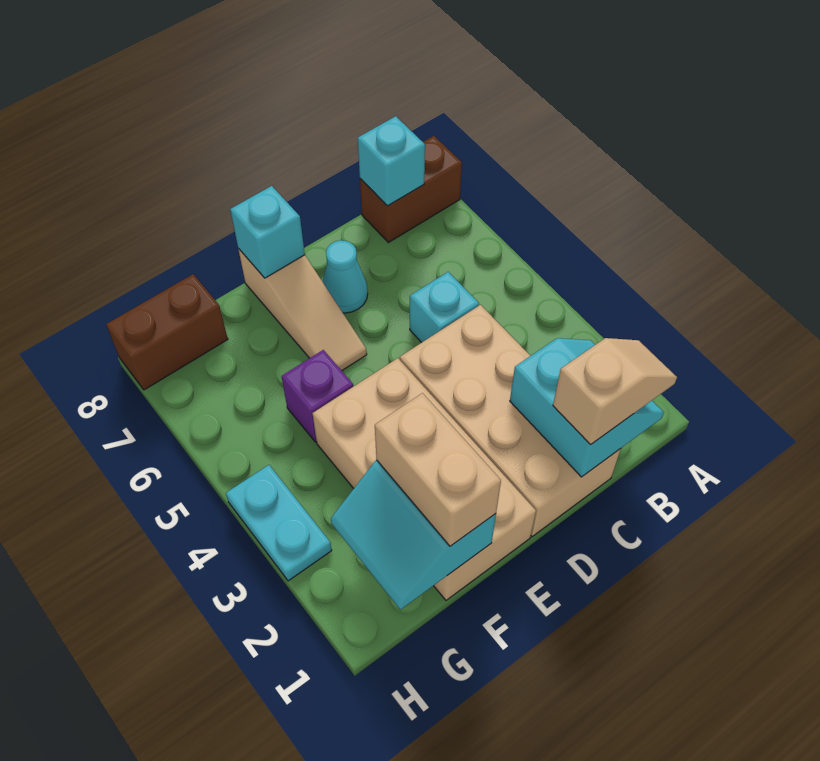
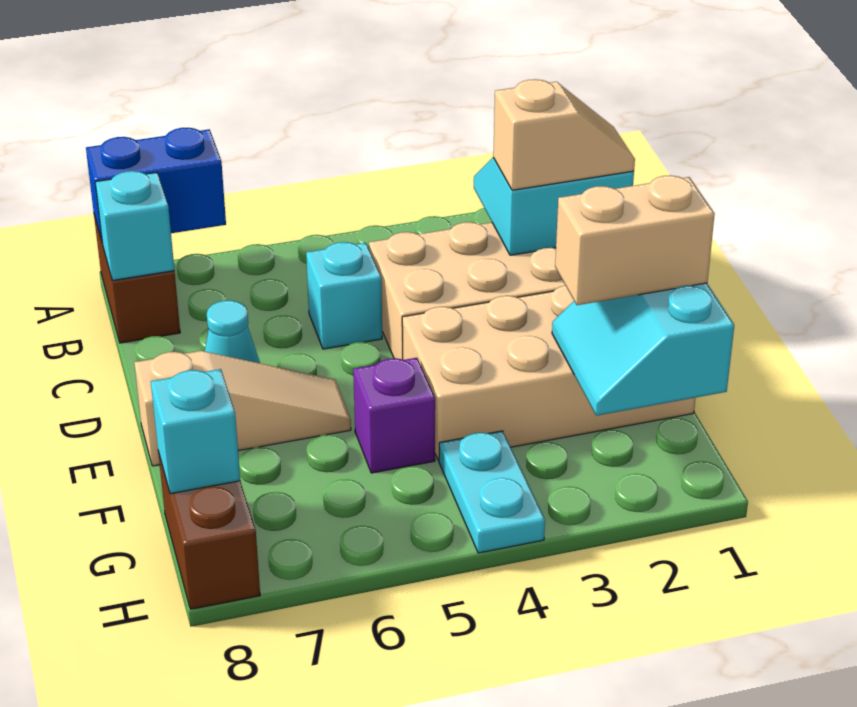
none -> blue brick A7:A8 level 2
tan slope B1:C1 level 3 top C -> tan slope C1:C2 level 3 top 2
cyan brick E8 level 2 -> cyan brick G8 level 2
cyan slope F1:G2 level 2 top F -> cyan slope F1:G2 level 2 top 1
cyan plate H3:H4 level 1 -> cyan plate G4:H4 level 1

